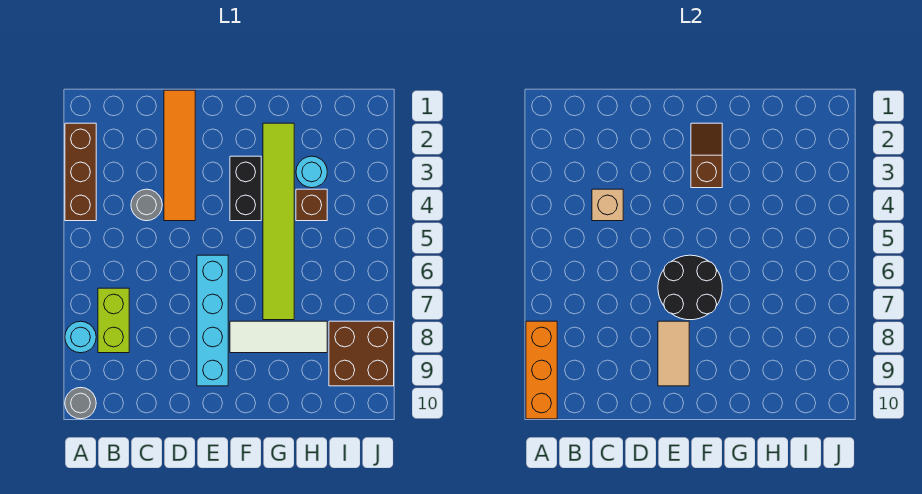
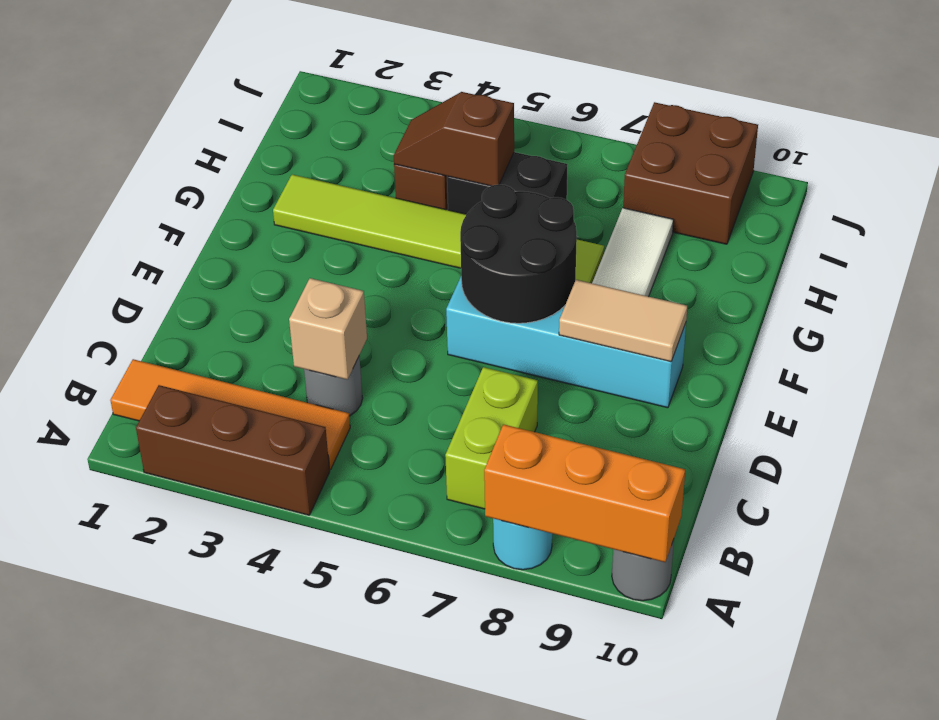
lime brick B7:B8 level 1 -> lime brick B7:C7 level 1
orange tile D1:D4 level 1 -> orange tile B1:B4 level 1
brown slope F2:F3 level 2 top 3 -> brown slope H4:H5 level 2 top 5
black brick F3:F4 level 1 -> black brick H5:H6 level 1
cyan round brick H3 level 1 -> none

